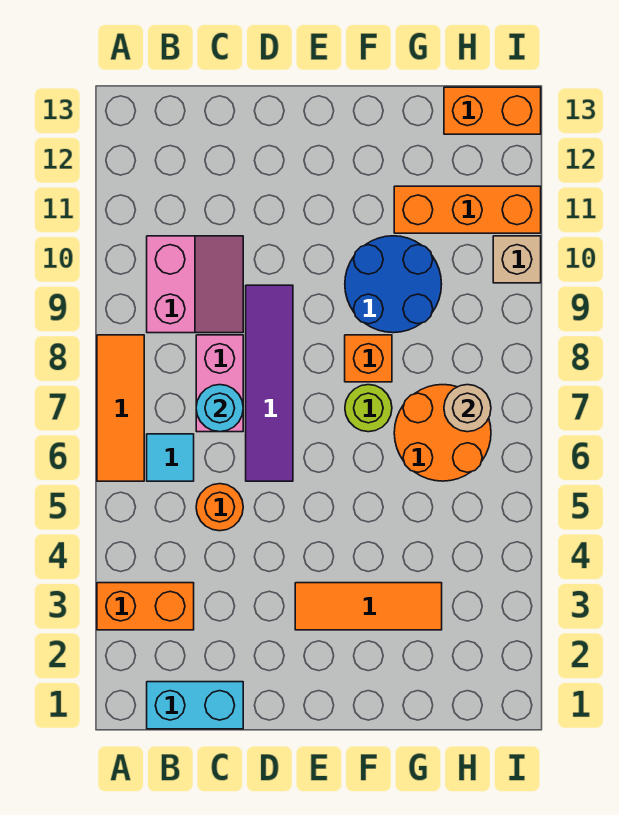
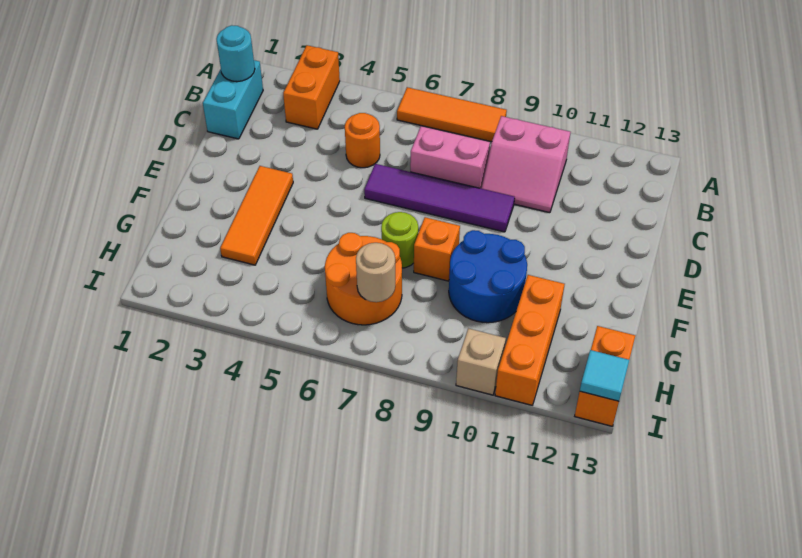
cyan tile B6 level 1 -> cyan tile I13 level 2
cyan round brick C7 level 2 -> cyan round brick B1 level 2

